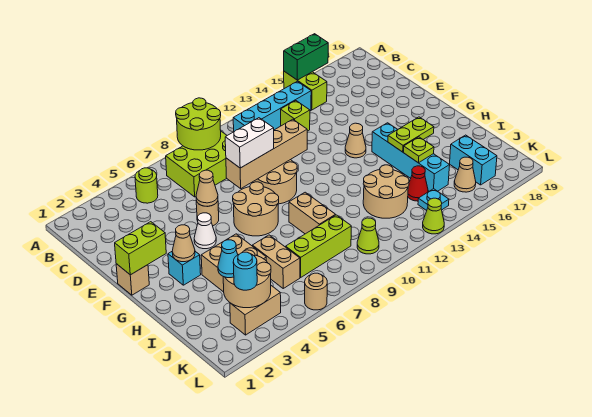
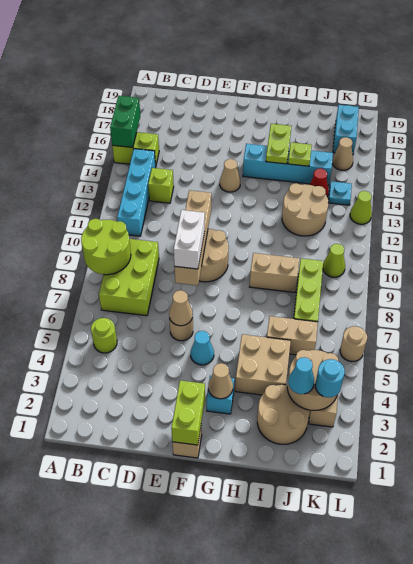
white cone F5 level 1 -> cyan cone F5 level 1
tan round brick F7:G8 level 1 -> tan round brick I2:J3 level 1
cyan brick J17:K17 level 1 -> cyan brick K17:K18 level 1

